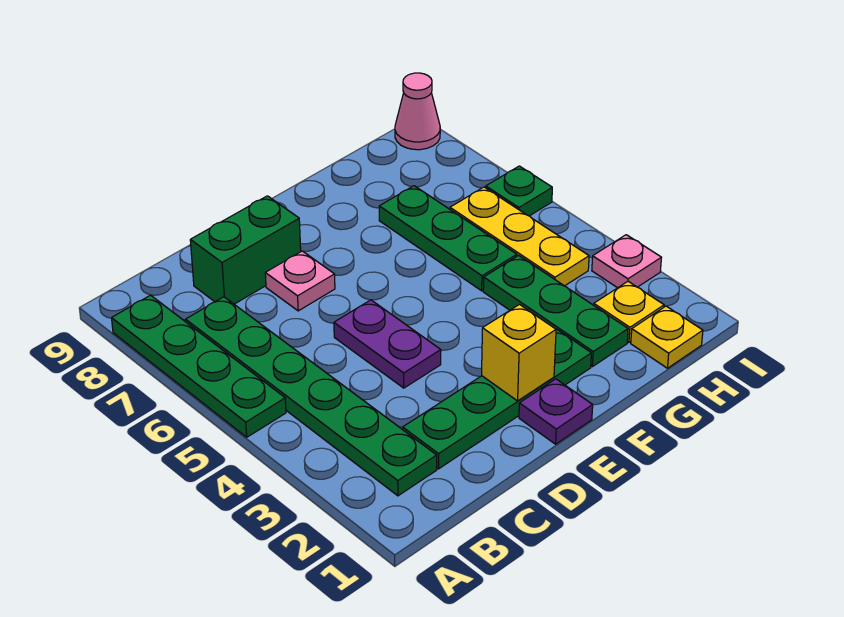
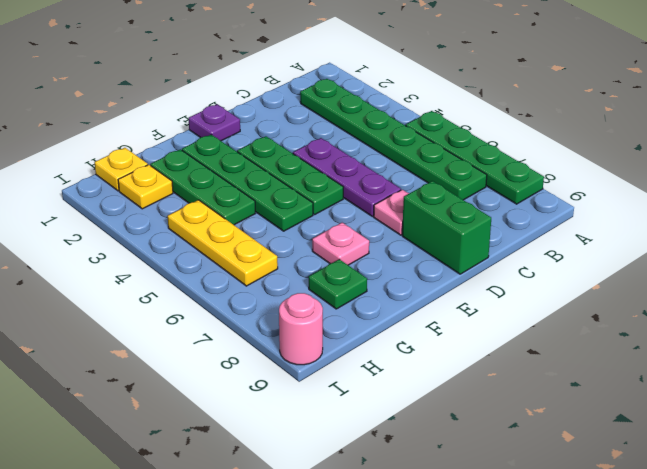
green plate C2:F2 level 1 -> green plate F2:F5 level 1
green brick C8:D8 level 1 -> green brick D8:D9 level 1
purple plate D4:D5 level 1 -> purple plate D4:D6 level 1
yellow brick E2 level 2 -> none
green plate G5:G7 level 1 -> green plate E3:E5 level 1
pink plate I3 level 1 -> pink plate F7 level 1
green plate I6 level 1 -> green plate G8 level 1
pink cone I9 level 1 -> pink round brick I9 level 1

